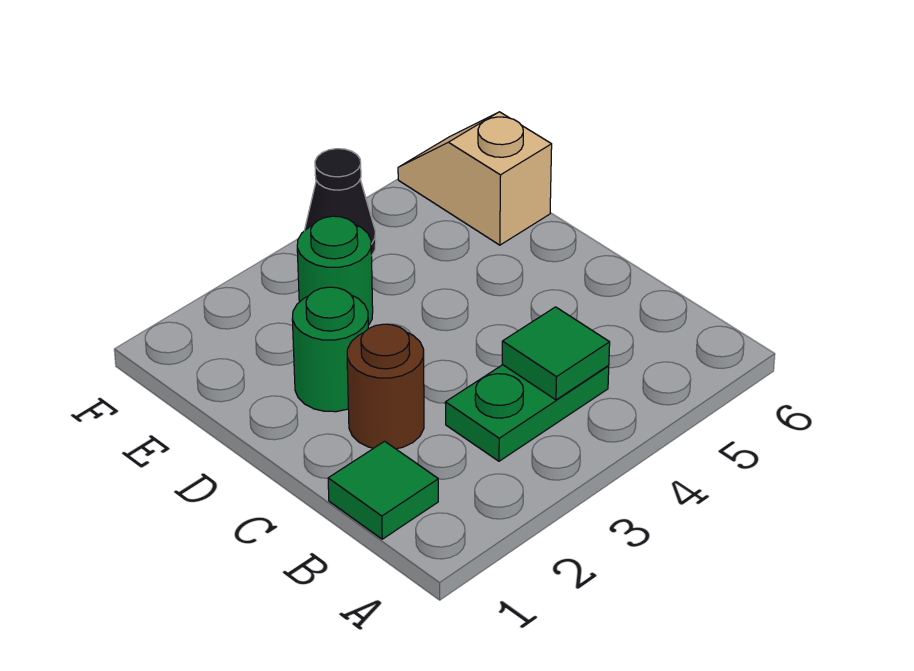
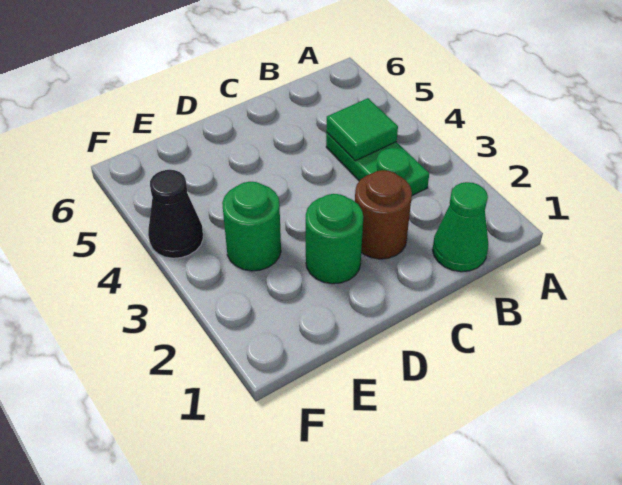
green tile B1 level 1 -> green cone B1 level 1
tan slope E6:F6 level 1 top E -> none

